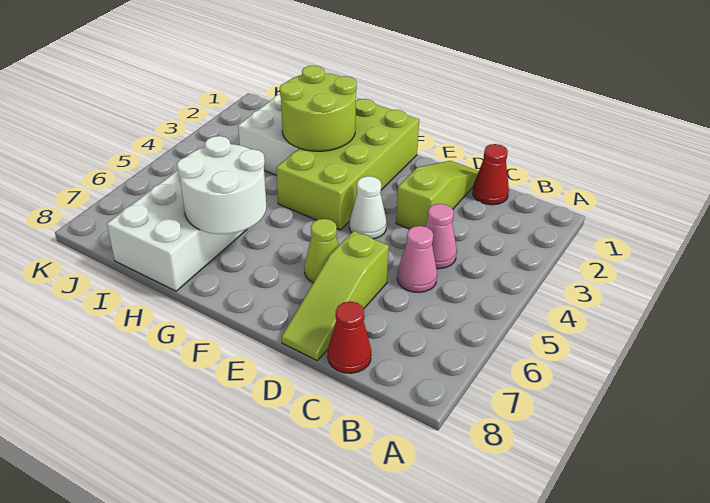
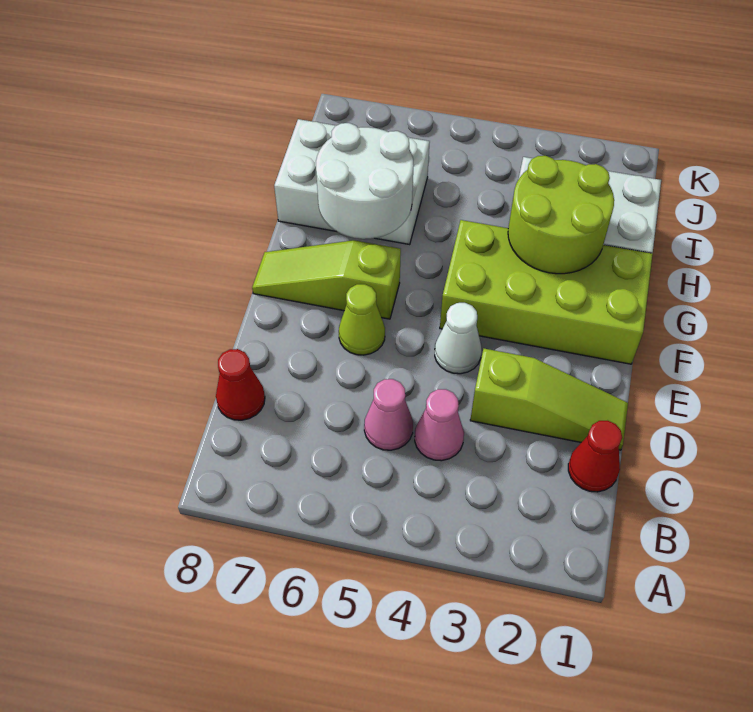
lime slope D6:D8 level 1 top 6 -> lime slope F6:F8 level 1 top 6

